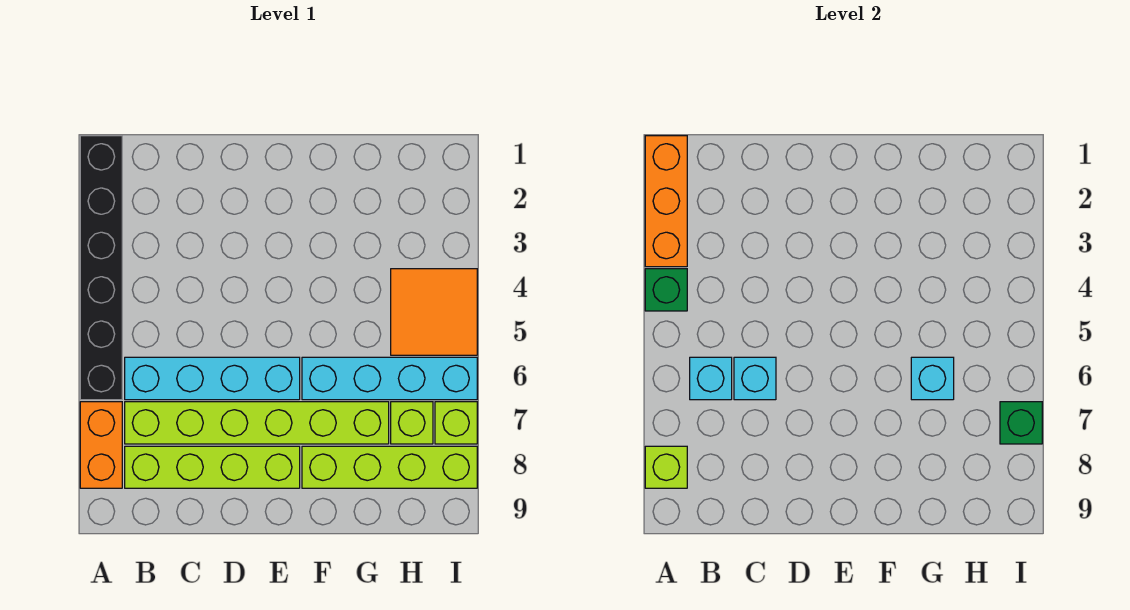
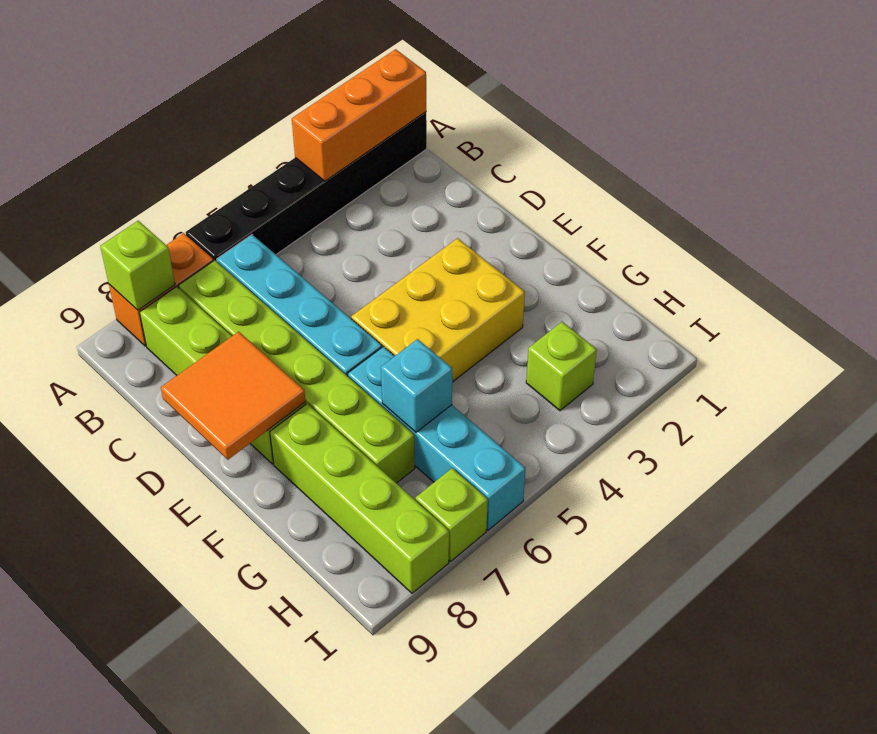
green brick A4 level 2 -> none
cyan brick B6 level 2 -> none
cyan brick C6 level 2 -> none
none -> yellow brick E3:F5 level 1
orange tile H4:I5 level 1 -> orange tile D8:E9 level 2
lime brick H7 level 1 -> lime brick H3 level 1
green brick I7 level 2 -> none

